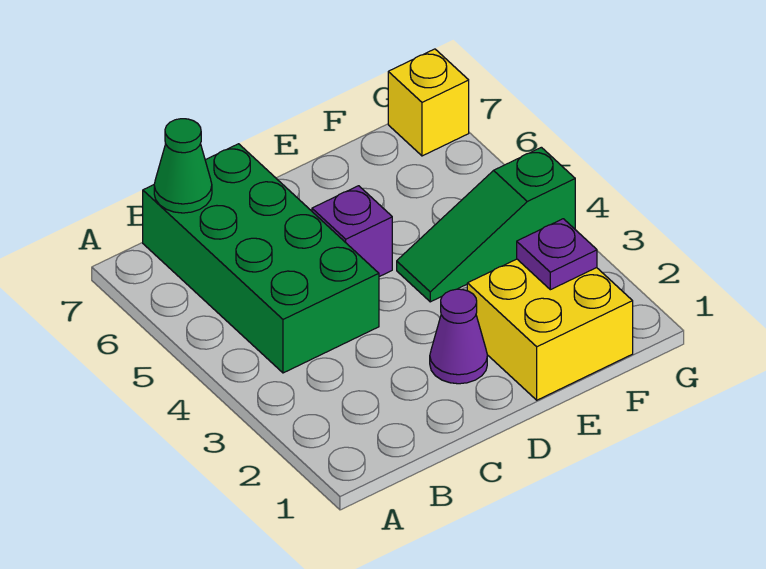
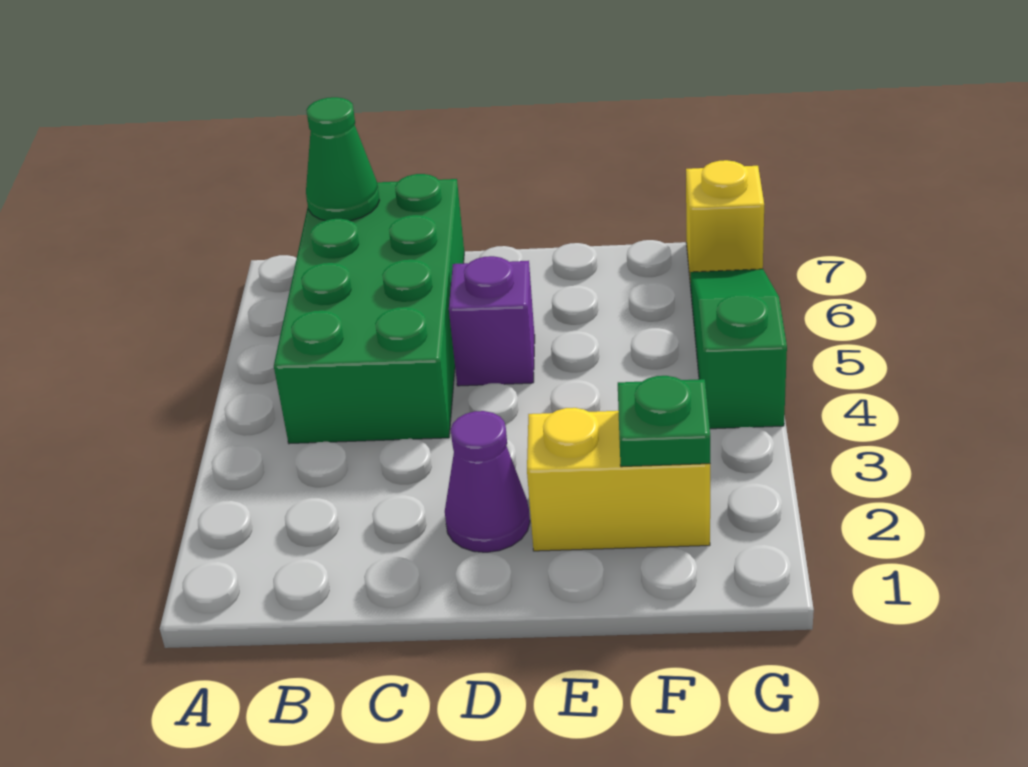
yellow brick E1:F2 level 1 -> yellow brick E2:F2 level 1
green slope E4:G4 level 1 top G -> green slope G4:G6 level 1 top 4
purple plate F2 level 2 -> green plate F2 level 2

